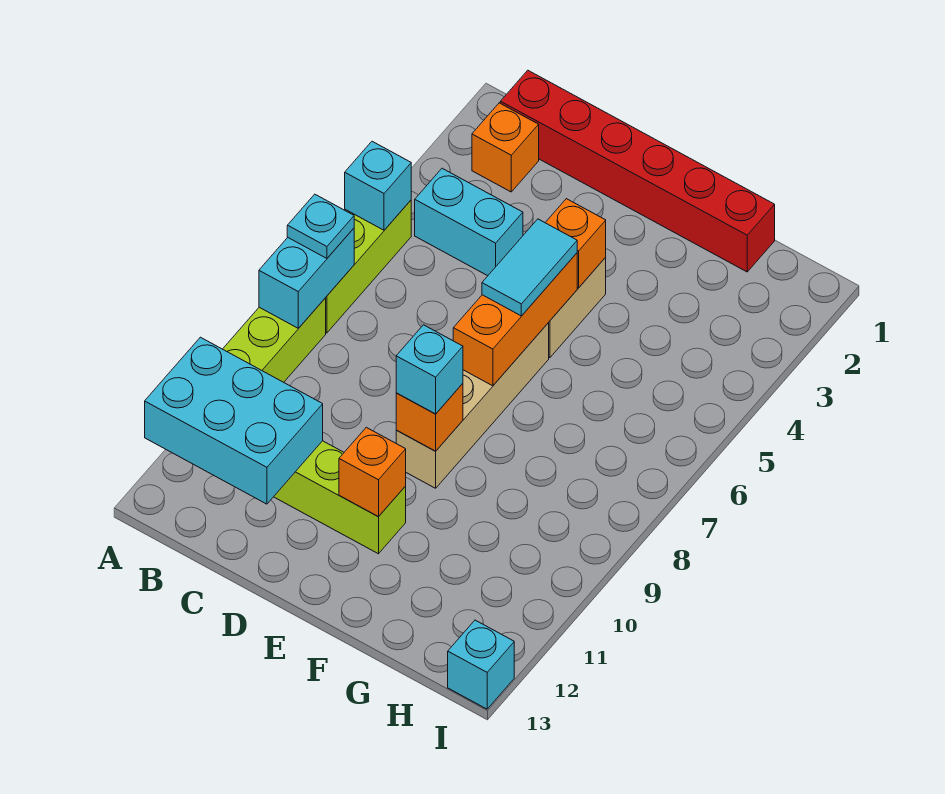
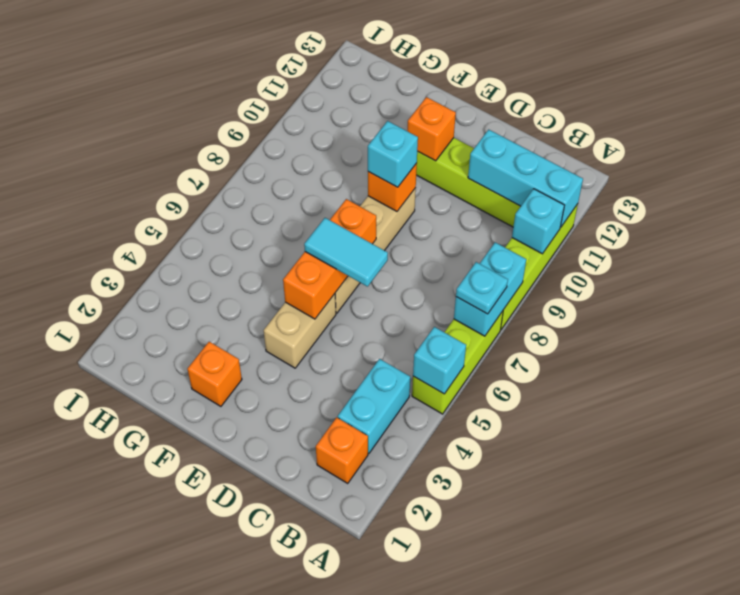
cyan brick A11:C12 level 2 -> cyan brick A11:C11 level 2
red brick B1:G1 level 1 -> none
cyan brick B4:C4 level 1 -> cyan brick B3:B4 level 1
orange brick E4 level 2 -> orange brick F2 level 1
cyan tile E5:E6 level 3 -> cyan tile D6:E6 level 3
cyan brick I13 level 1 -> cyan brick A10 level 2

